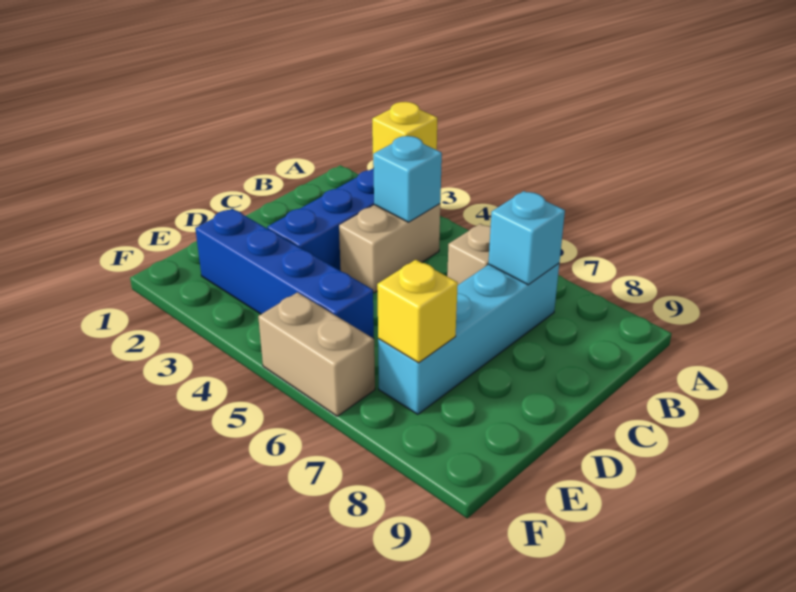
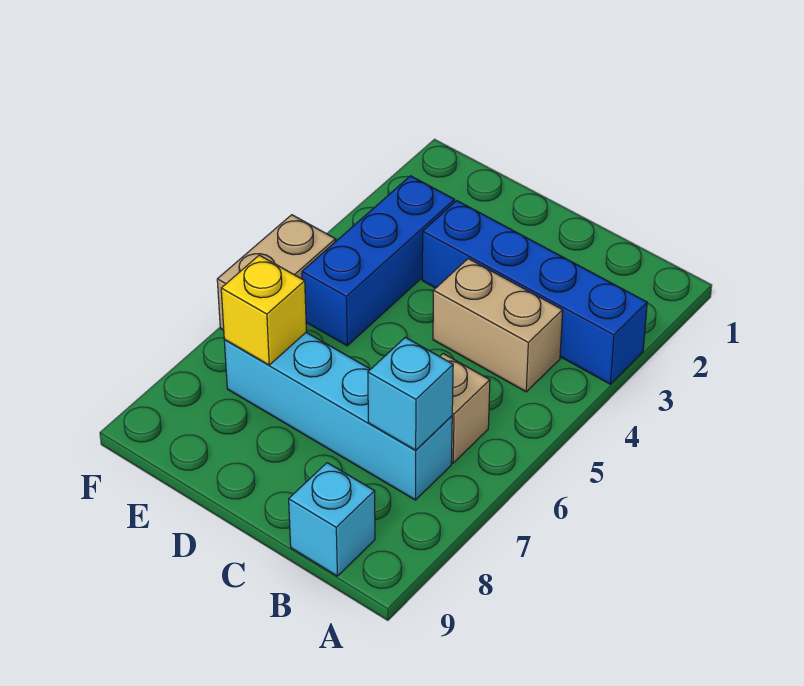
yellow brick A3 level 2 -> none
cyan brick B4 level 2 -> cyan brick B9 level 1
blue brick E2:E5 level 1 -> blue brick E3:E5 level 1

